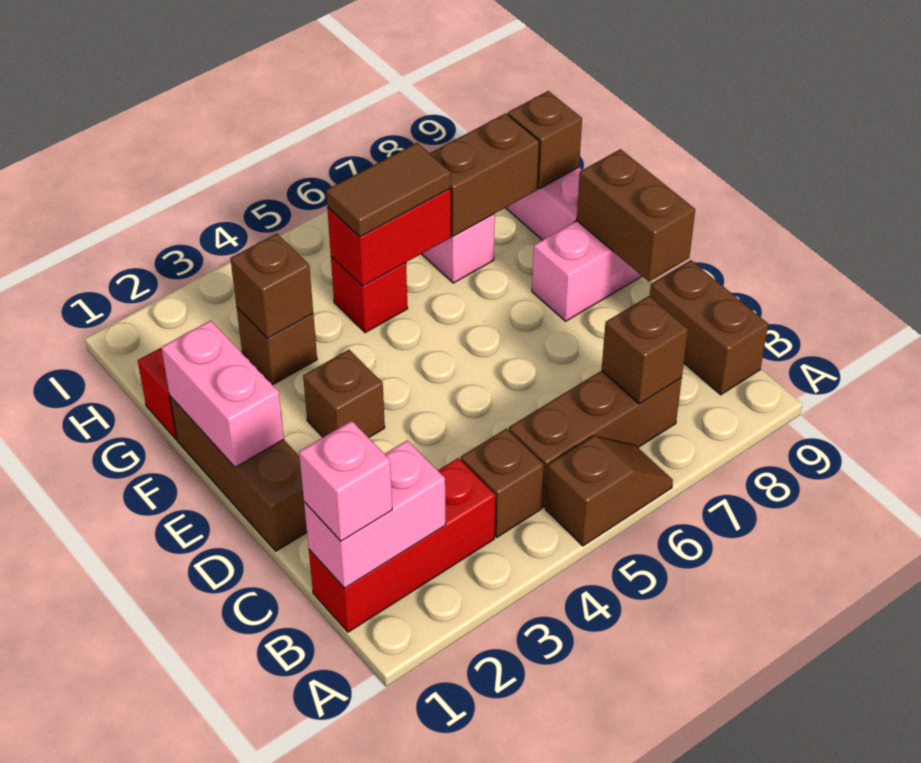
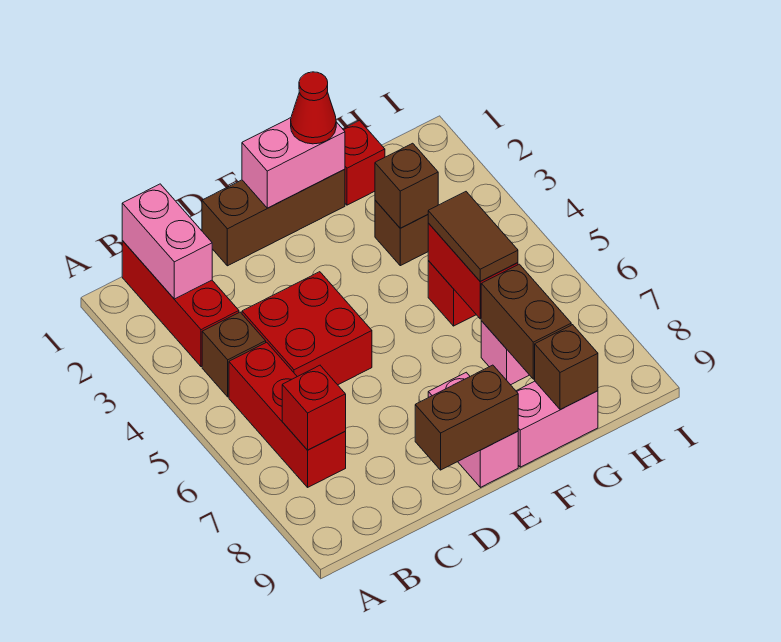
brown slope A5:A6 level 1 top 5 -> none
pink brick B1 level 3 -> none
brown brick B5:B7 level 1 -> red brick B5:B7 level 1
brown brick B7 level 2 -> red brick B7 level 2
brown brick B9:C9 level 1 -> none
none -> red brick C4:D5 level 1
brown brick E3 level 1 -> none
none -> red cone F1 level 3

